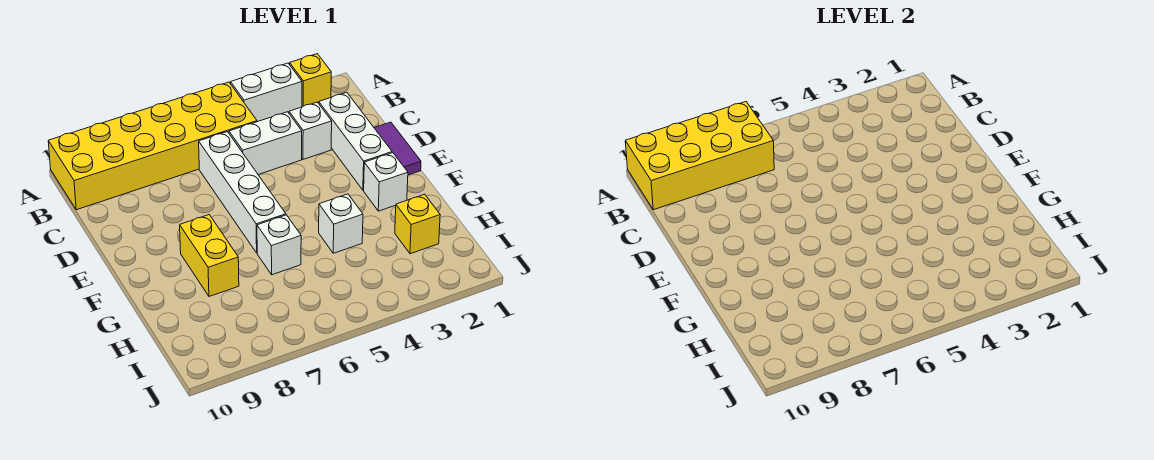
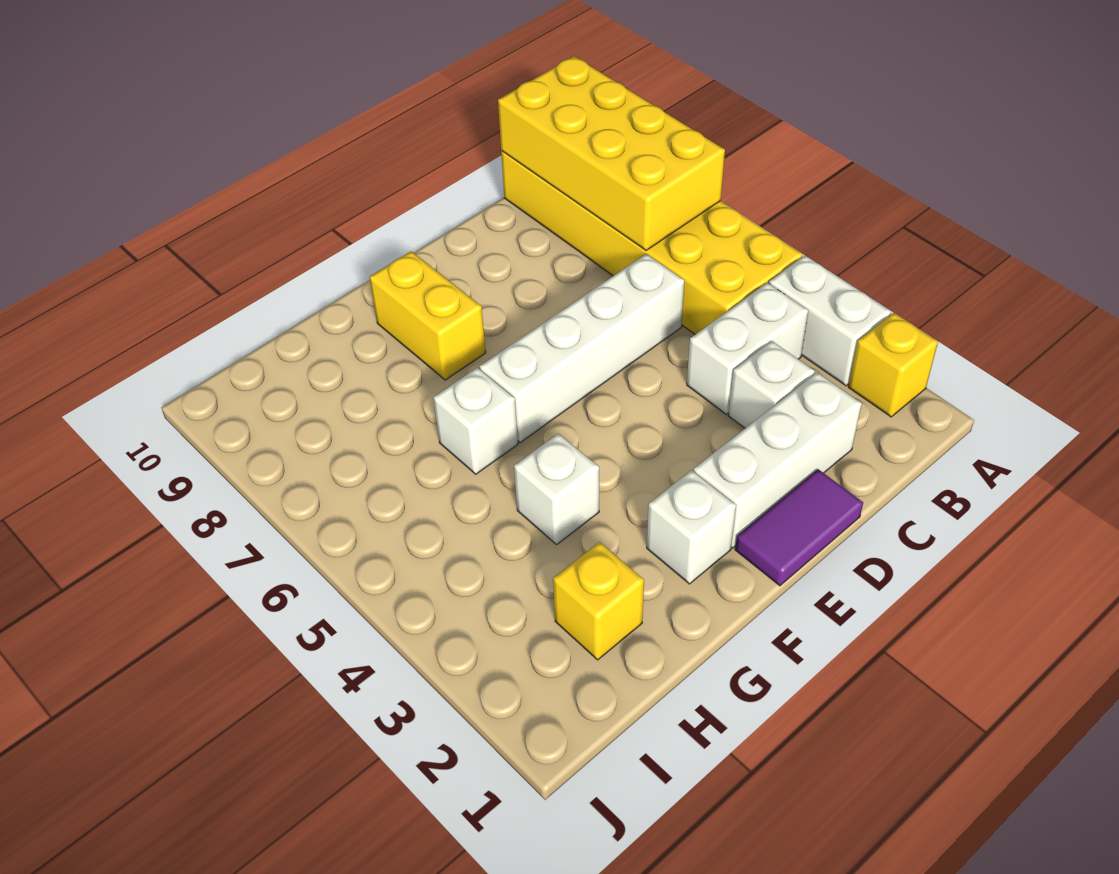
white brick C4:C5 level 1 -> white brick B4:C4 level 1
yellow brick F8:G8 level 1 -> yellow brick F8:F9 level 1

